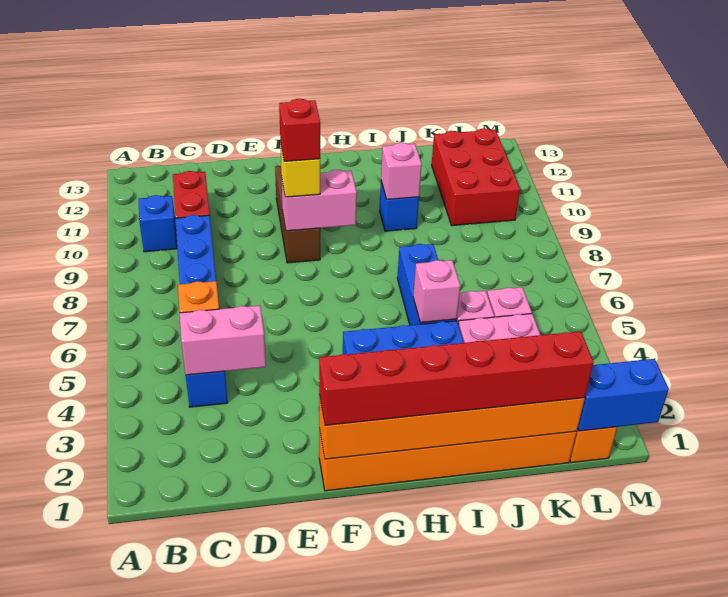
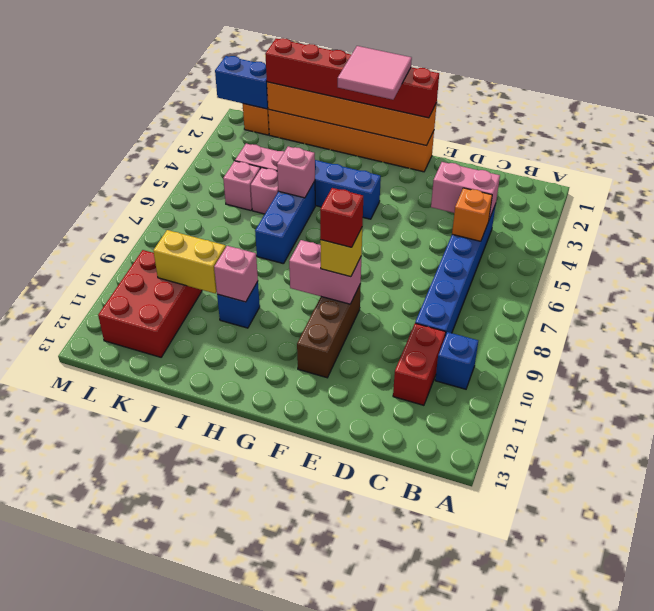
none -> pink tile G1:H2 level 4
none -> yellow brick J10:K10 level 2

